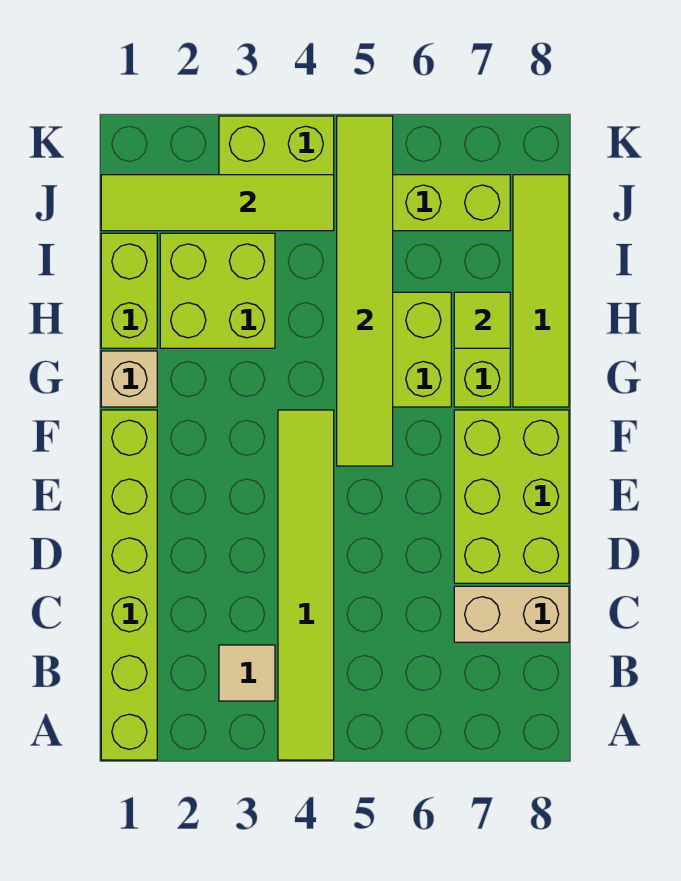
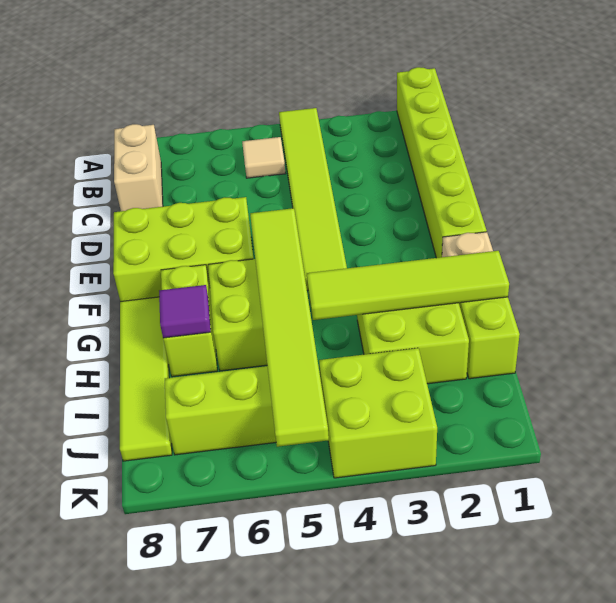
tan tile B3 level 1 -> tan tile B5 level 1
tan brick C7:C8 level 1 -> tan brick B8:C8 level 1
lime brick D7:F8 level 1 -> lime brick E6:F8 level 1
lime tile H7 level 2 -> purple tile H7 level 2
lime tile J1:J4 level 2 -> lime tile H1:H4 level 2

